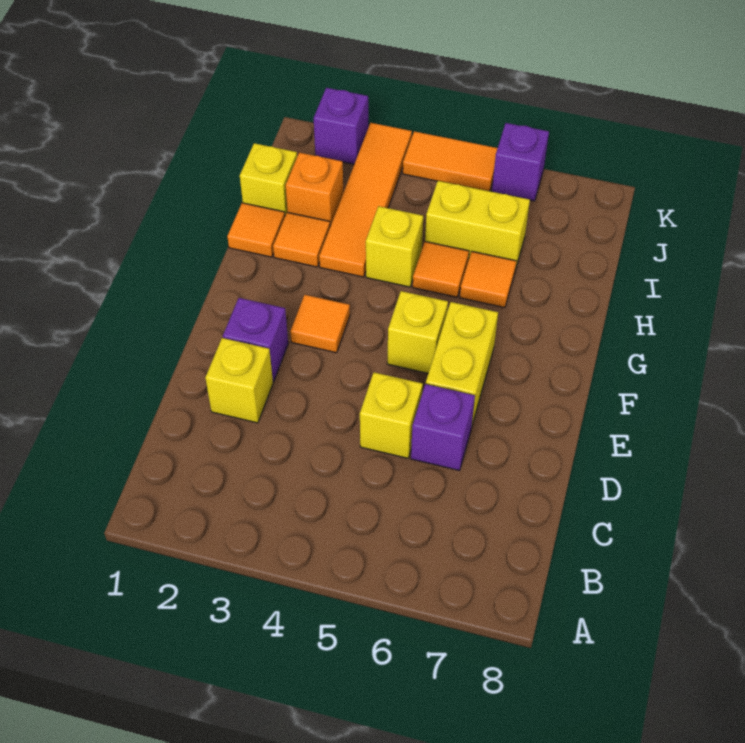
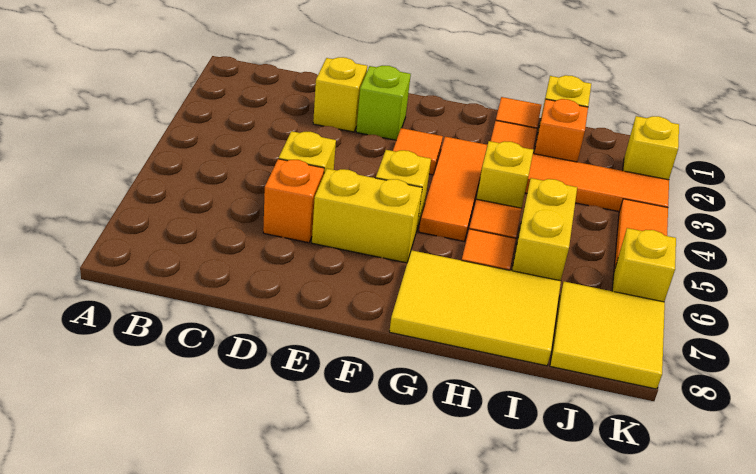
purple brick D6 level 1 -> orange brick D6 level 1
purple brick E2 level 1 -> lime brick E2 level 1
none -> orange tile G3:G5 level 1
none -> yellow tile G7:I8 level 1
none -> yellow tile J7:K8 level 1
purple brick K2 level 1 -> yellow brick K2 level 1
purple brick K6 level 1 -> yellow brick K6 level 1

